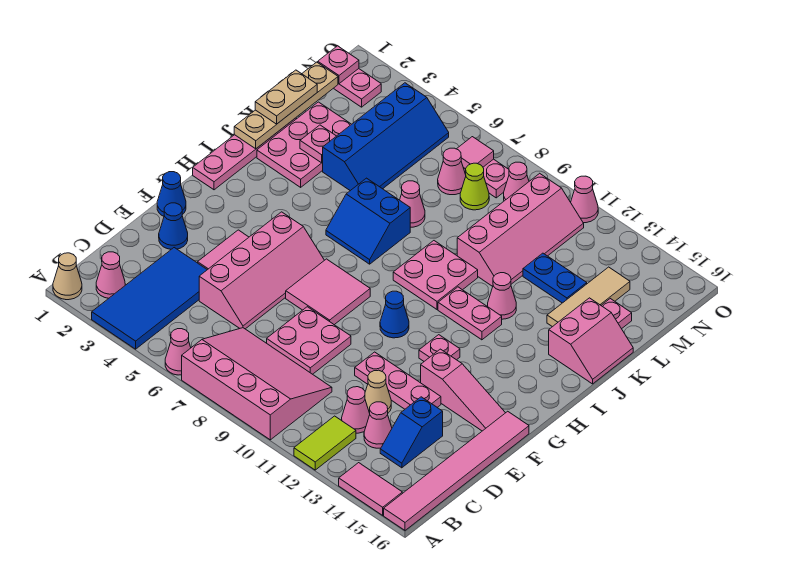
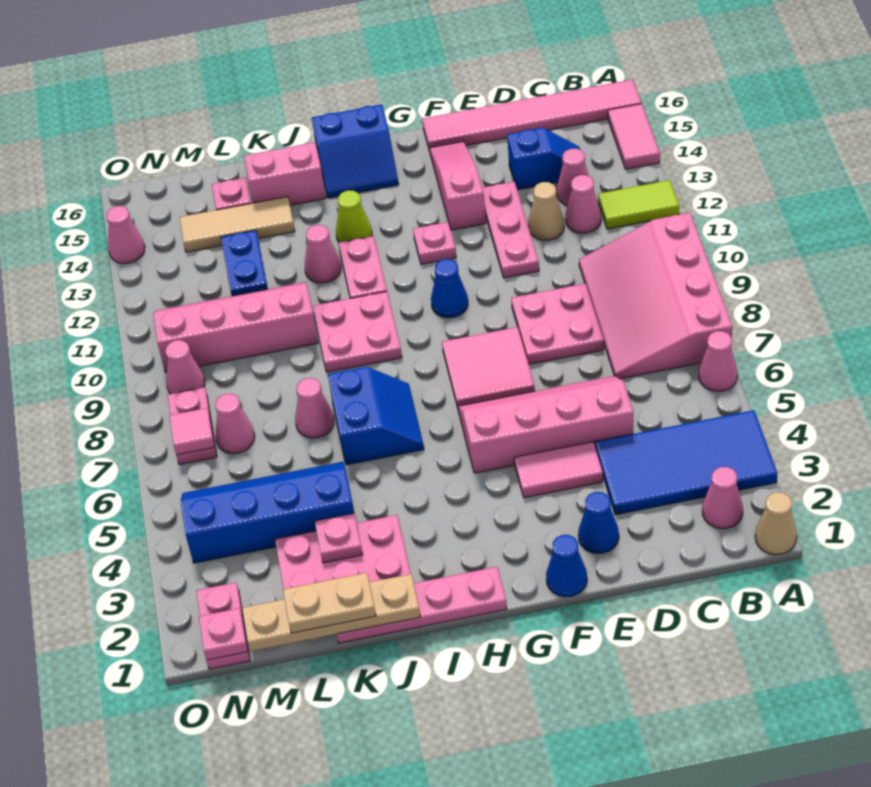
none -> blue slope H15:I16 level 1 top 16
lime cone M8 level 1 -> lime cone I13 level 1
pink cone O11 level 1 -> pink cone O14 level 1

